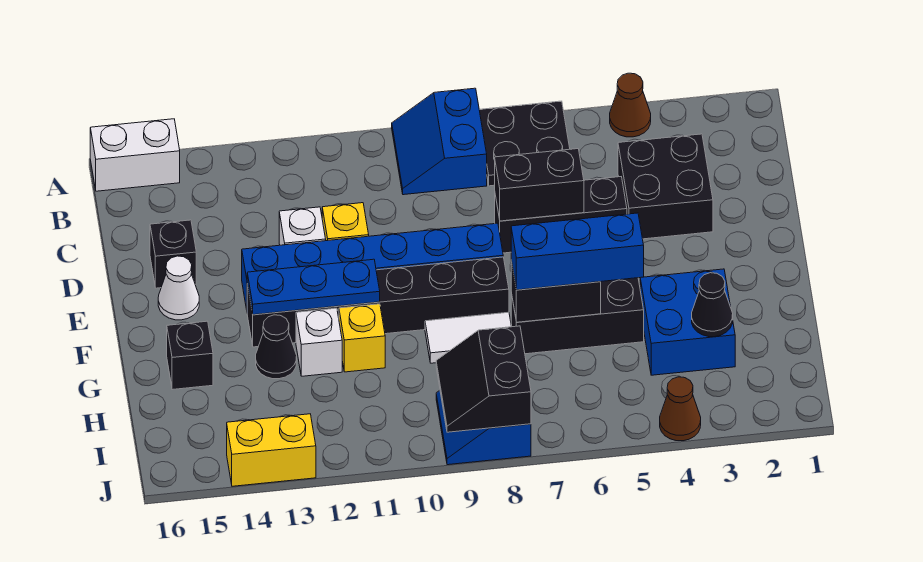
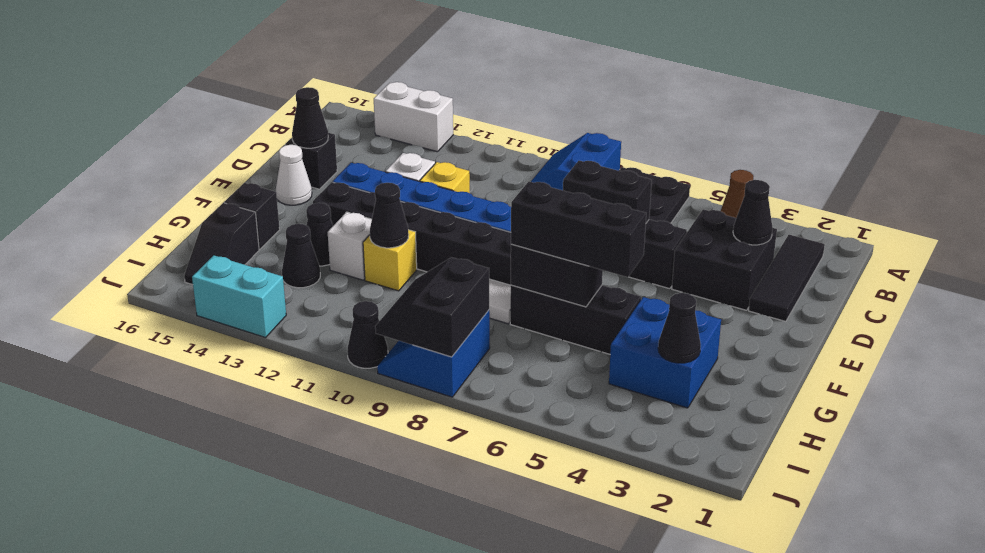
white brick A15:A16 level 1 -> white brick A13:A14 level 1
none -> black tile B2:D2 level 1
none -> black cone C3 level 2
none -> black cone D15 level 2
blue plate F11:F13 level 2 -> none
blue brick G5:G7 level 3 -> black brick G5:G7 level 3
none -> black cone G11 level 2
none -> black cone H13 level 1
none -> black slope H15:I15 level 1 top H
brown cone J4 level 1 -> none
none -> black cone J10 level 1
yellow brick J13:J14 level 1 -> cyan brick J13:J14 level 1

